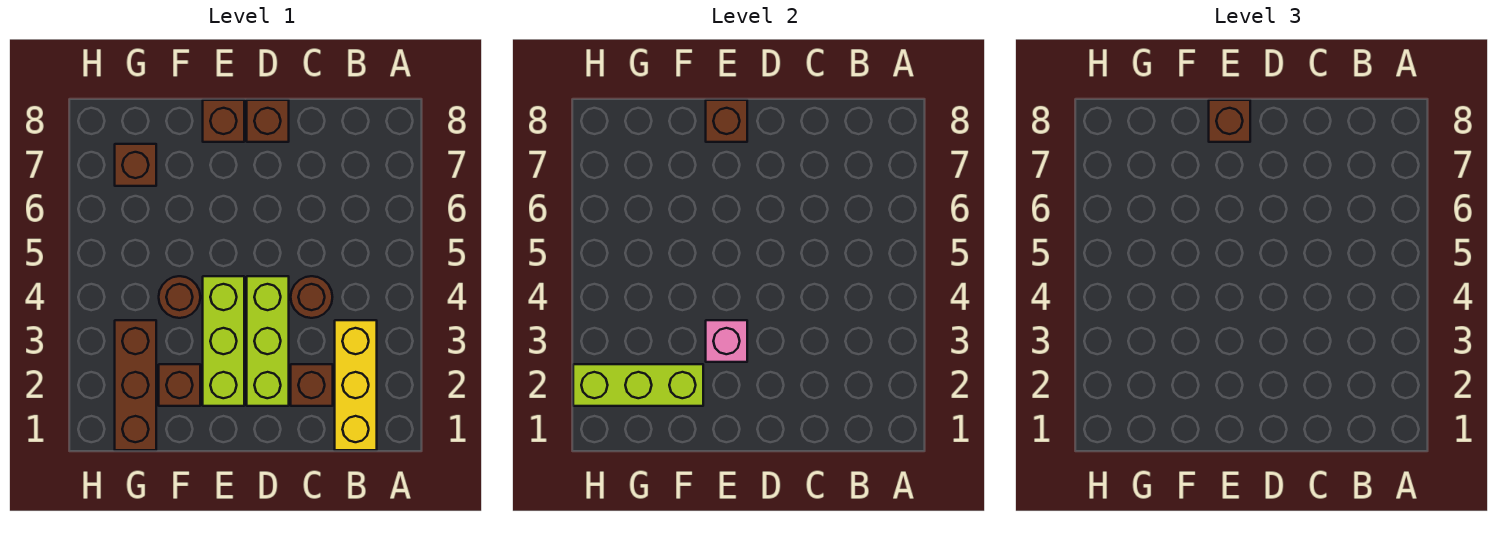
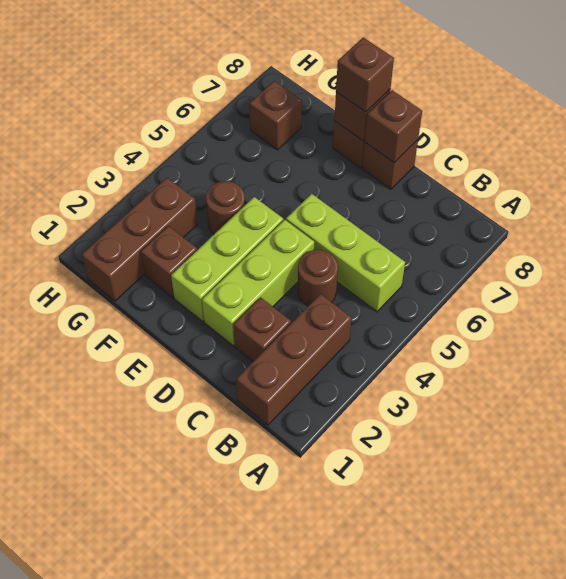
yellow brick B1:B3 level 1 -> brown brick B1:B3 level 1
none -> brown brick D8 level 2
pink brick E3 level 2 -> none
lime brick F2:H2 level 2 -> lime brick B5:D5 level 1

